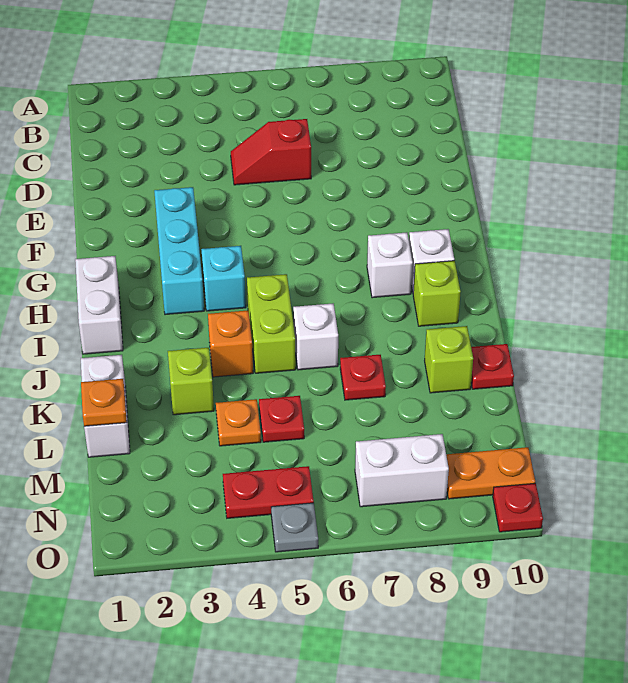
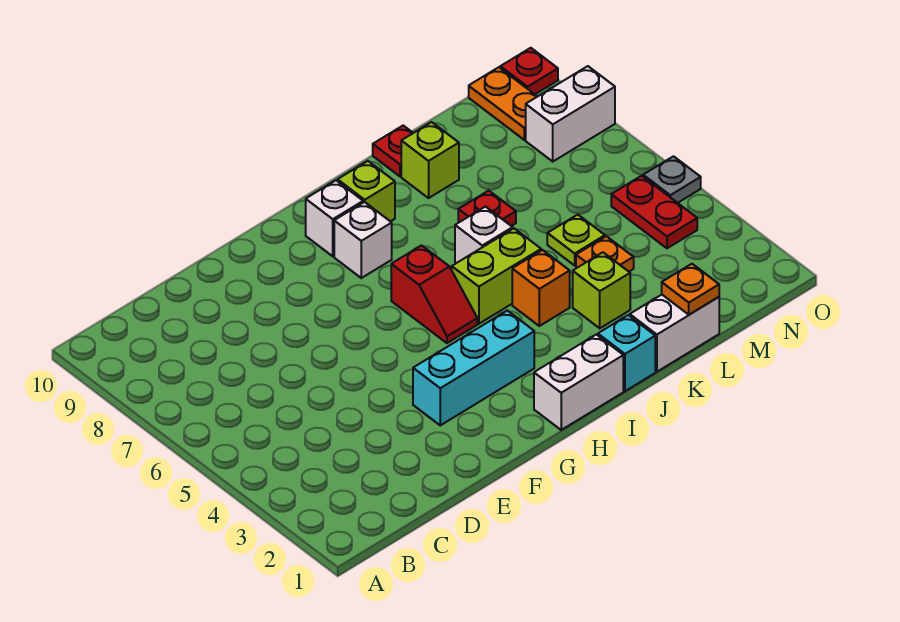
red slope D5:D6 level 1 top 6 -> red slope H5:H6 level 1 top 6
cyan brick H4 level 1 -> cyan brick J1 level 1
red plate L5 level 1 -> lime plate L5 level 1
white brick N7:N8 level 1 -> white brick N8:O8 level 1

